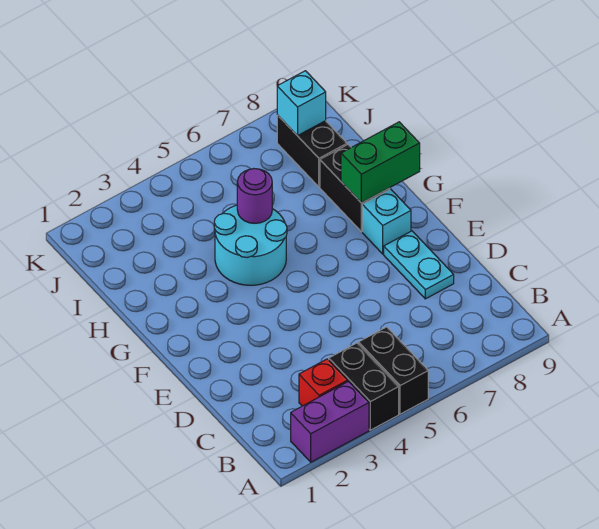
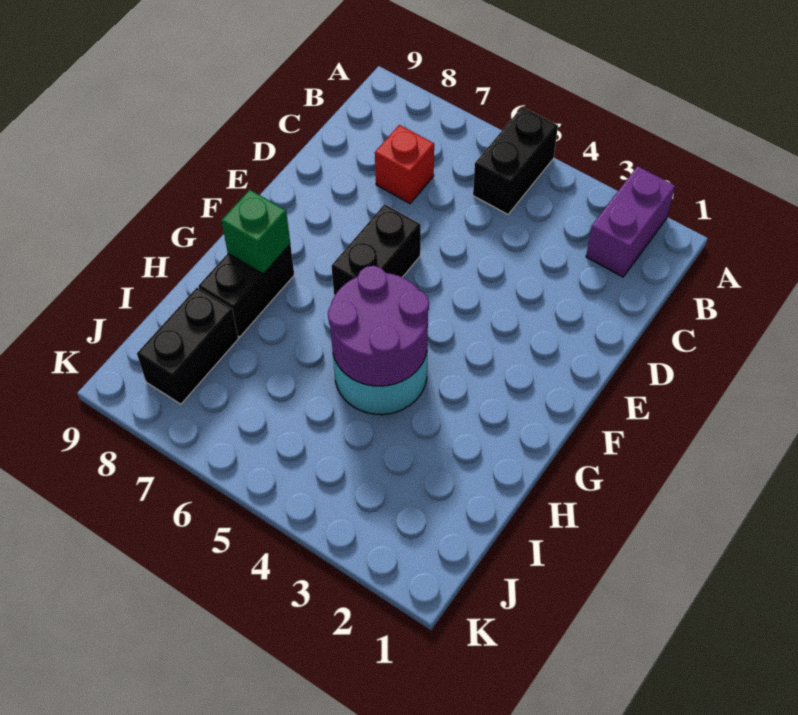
purple brick A2:A3 level 1 -> purple brick A2:B2 level 1
black brick A4:B4 level 1 -> black brick E6:F6 level 1
red brick B3 level 1 -> red brick C7 level 1
cyan plate D8:E8 level 1 -> none
cyan brick F8 level 1 -> none
green brick G8:G9 level 2 -> green brick G8 level 2
purple round brick H5 level 2 -> purple round brick G4:H5 level 2
cyan brick J8 level 2 -> none

